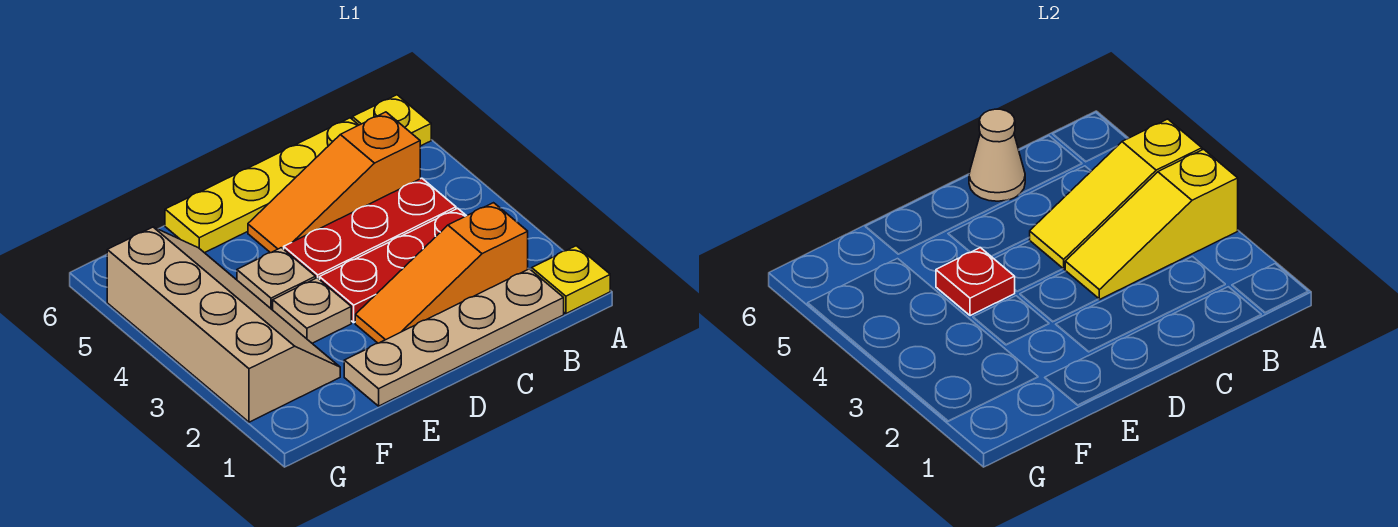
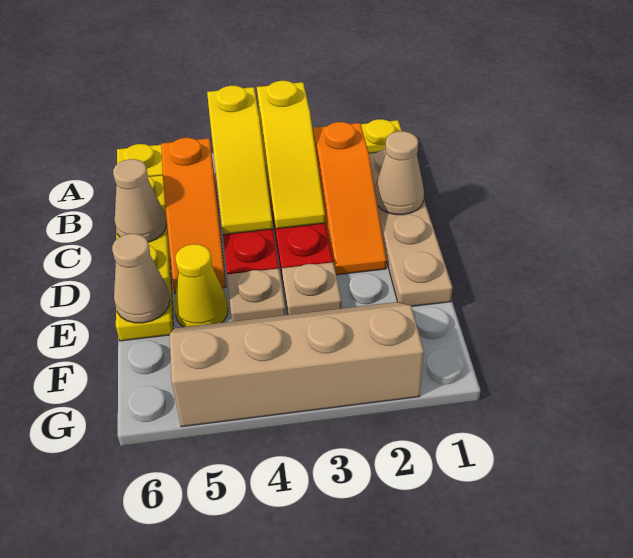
none -> tan cone C1 level 2
red plate E4 level 2 -> none
none -> yellow cone E5 level 1
none -> tan cone E6 level 2

